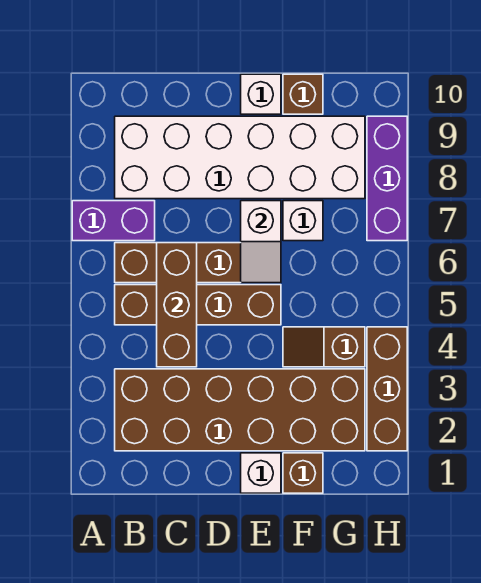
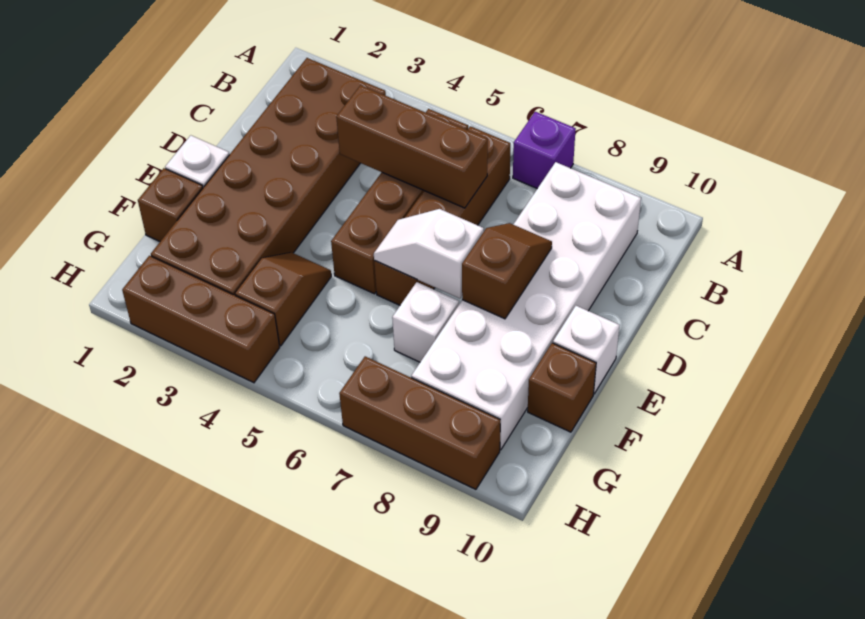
purple brick A7:B7 level 1 -> purple brick A7 level 1
none -> brown slope D8:E8 level 2 top E
purple brick H7:H9 level 1 -> brown brick H7:H9 level 1

